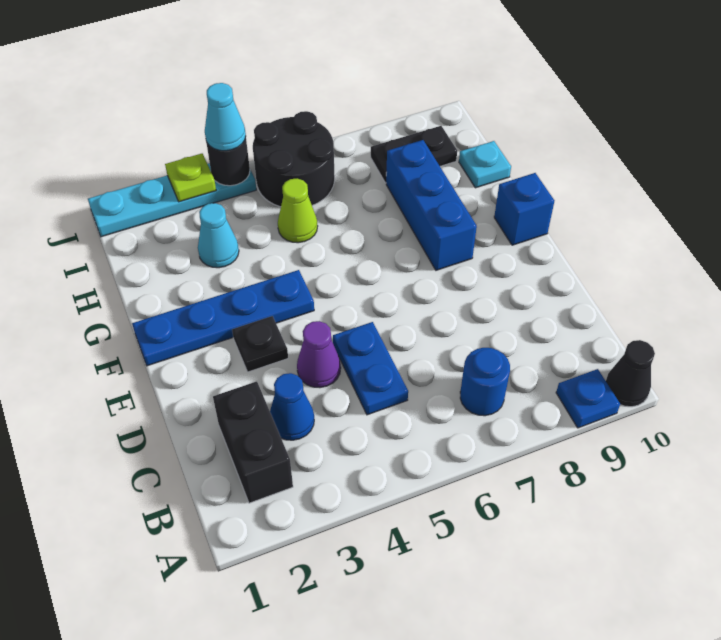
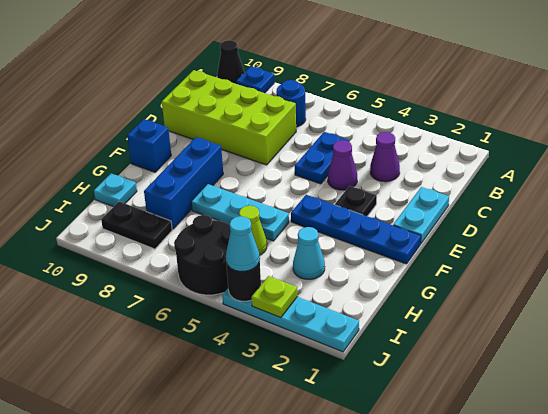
black brick B2:C2 level 1 -> none
blue cone C3 level 1 -> purple cone C3 level 1
none -> lime brick C7:D10 level 1
none -> cyan plate D1:E1 level 1
none -> cyan plate G5:G7 level 1

